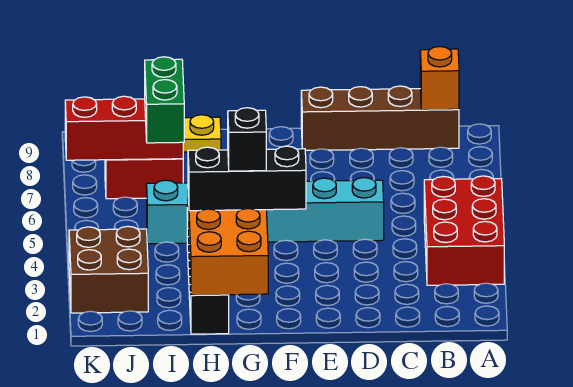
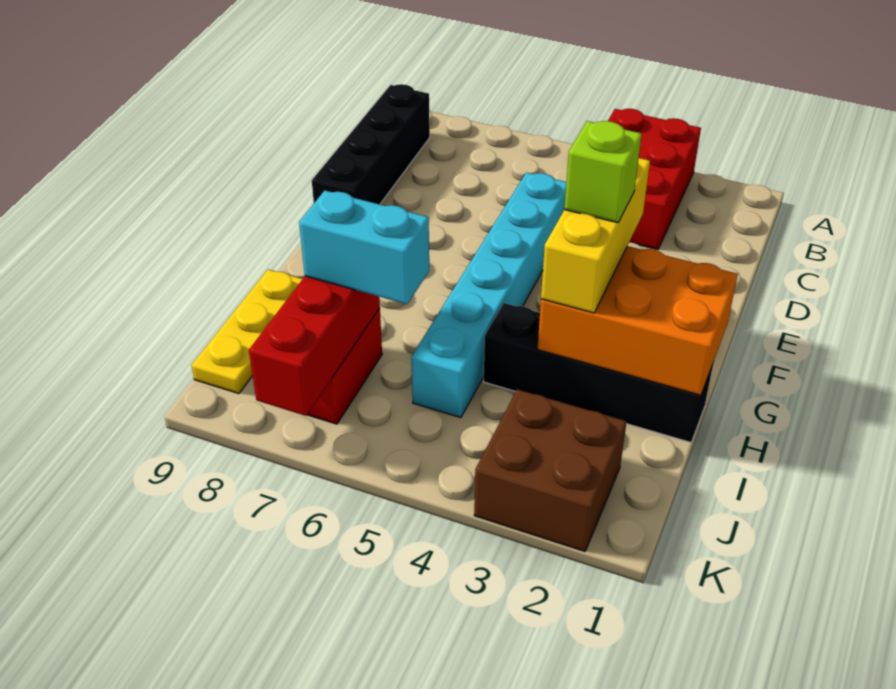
red brick A3:B5 level 1 -> red brick A3:C4 level 1
brown brick B9:E9 level 1 -> black brick B9:E9 level 1
orange brick B9 level 2 -> none
black brick F3:H3 level 3 -> yellow brick F3:H3 level 3
black brick G3 level 4 -> lime brick G3 level 4
green brick I6:I7 level 3 -> cyan brick I6:I7 level 3

